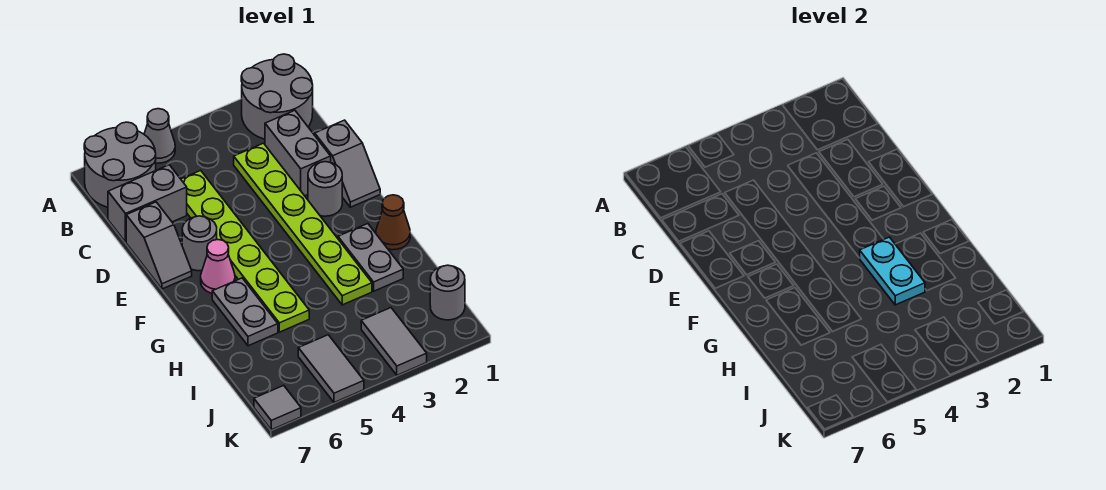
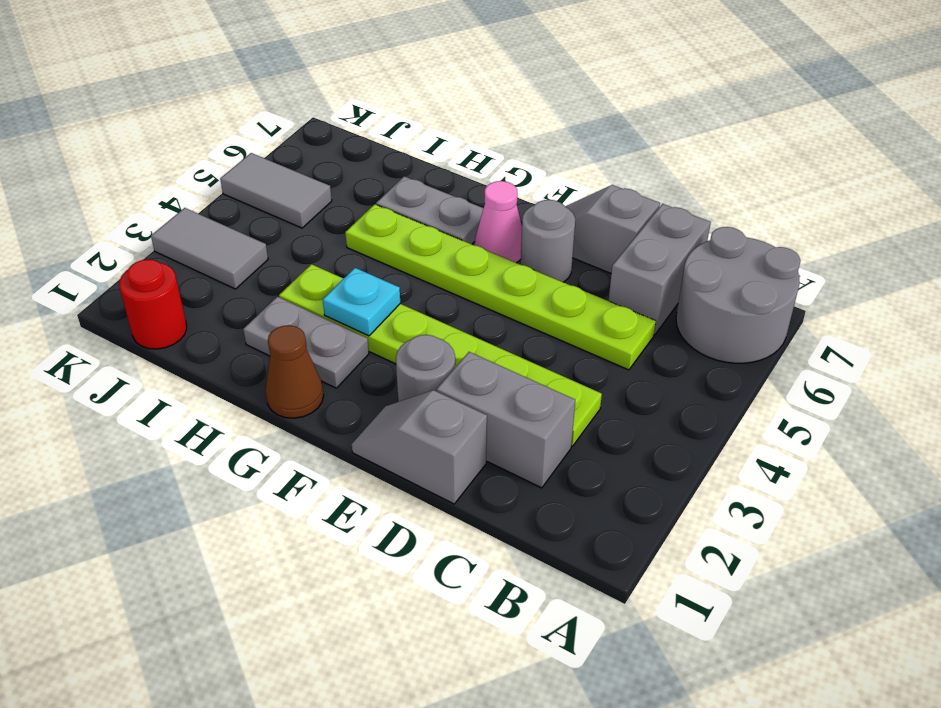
grey round brick A1:B2 level 1 -> none
grey cone A5 level 1 -> none
cyan plate G3:H3 level 2 -> cyan plate G3 level 2
grey round brick J1 level 1 -> red round brick J1 level 1
grey tile K7 level 1 -> none

